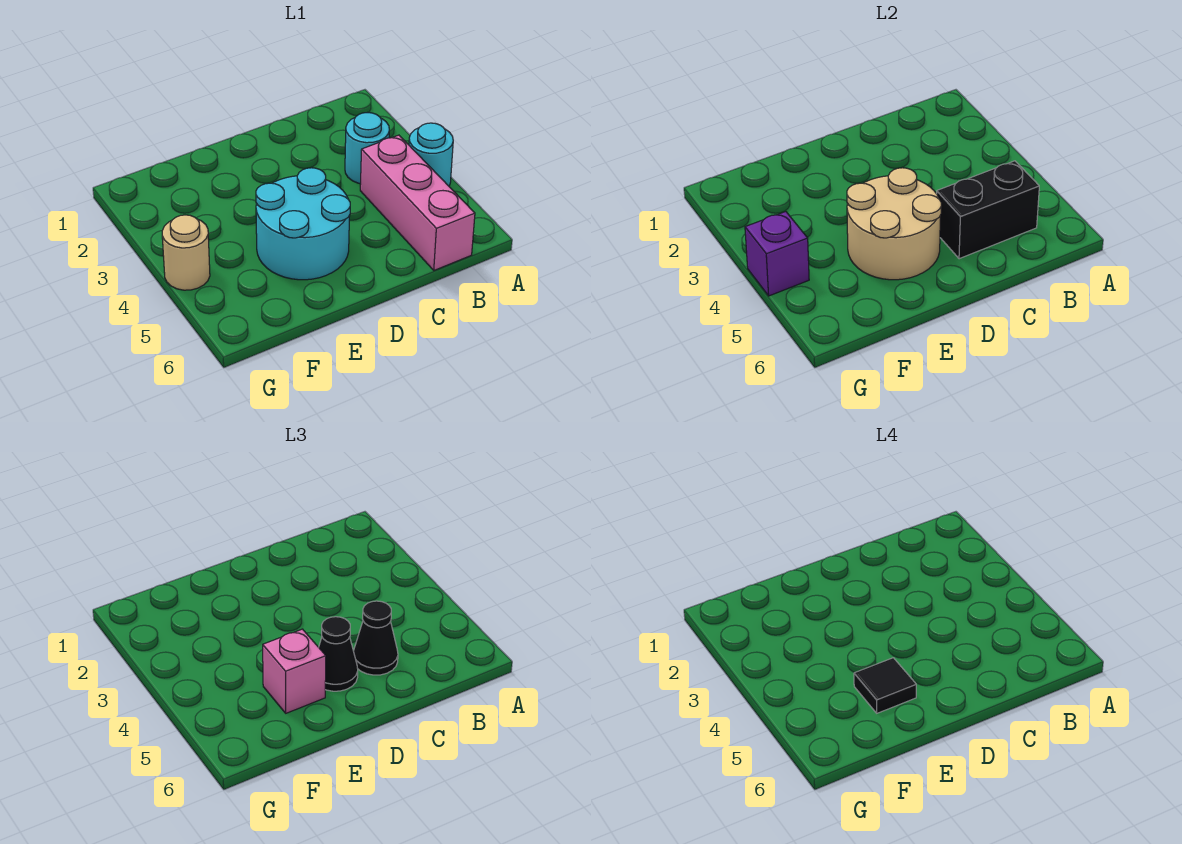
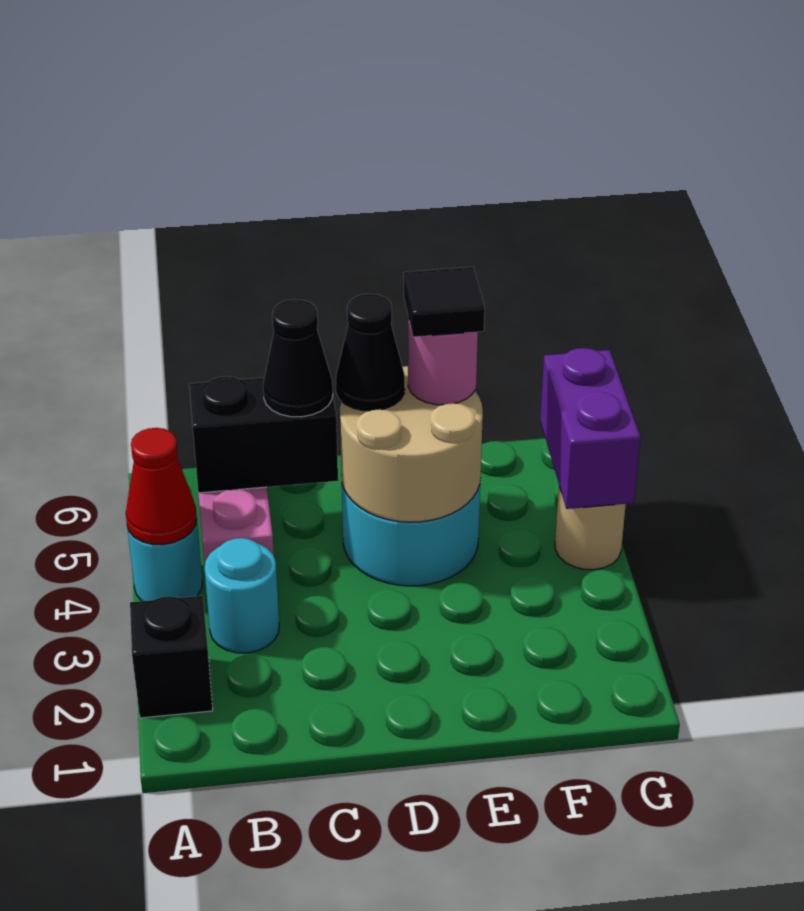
none -> black brick A2 level 1
none -> red cone A4 level 2
pink brick E5 level 3 -> pink round brick E5 level 3
purple brick G4 level 2 -> purple brick G4:G5 level 2

